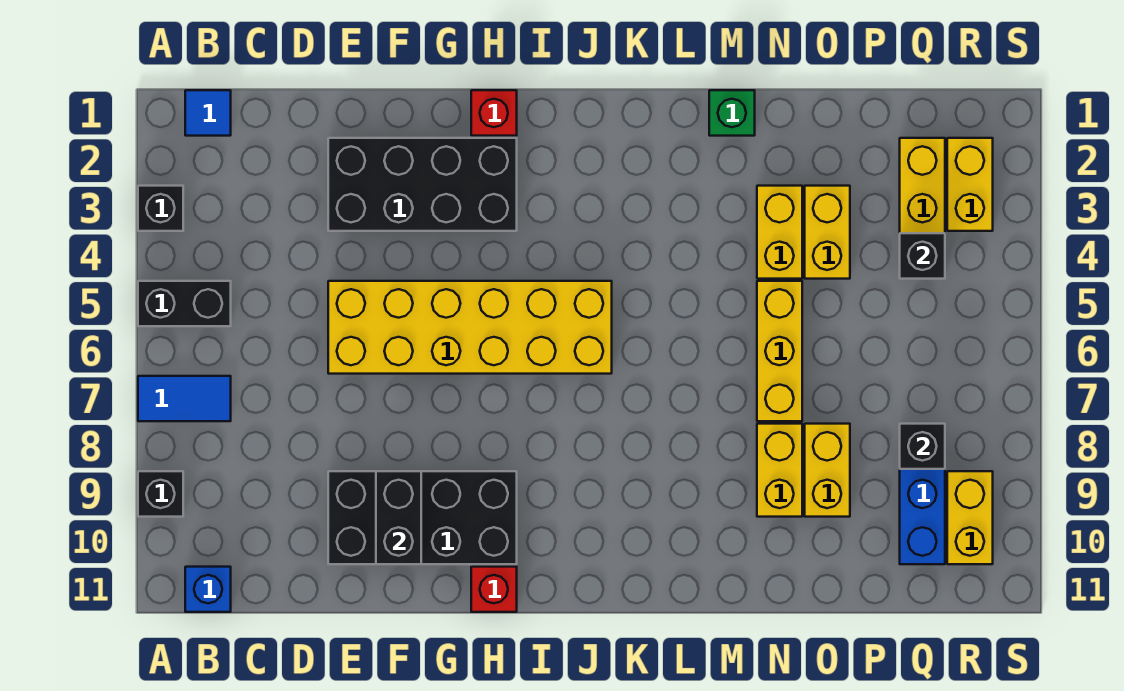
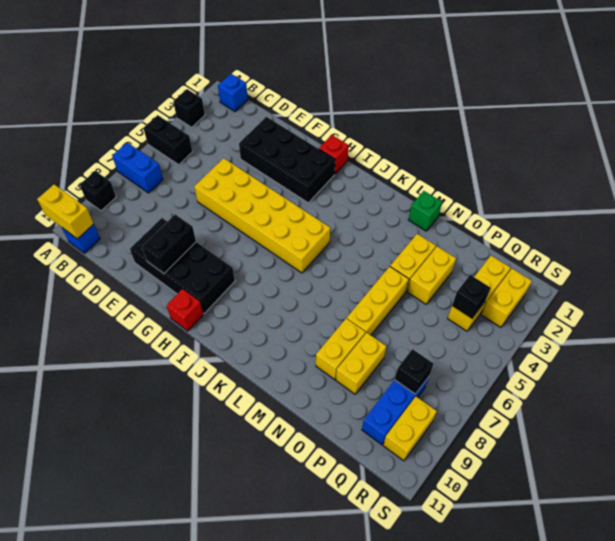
blue tile A7:B7 level 1 -> blue brick A7:B7 level 1
none -> yellow brick A11:B11 level 2
blue tile B1 level 1 -> blue brick B1 level 1

